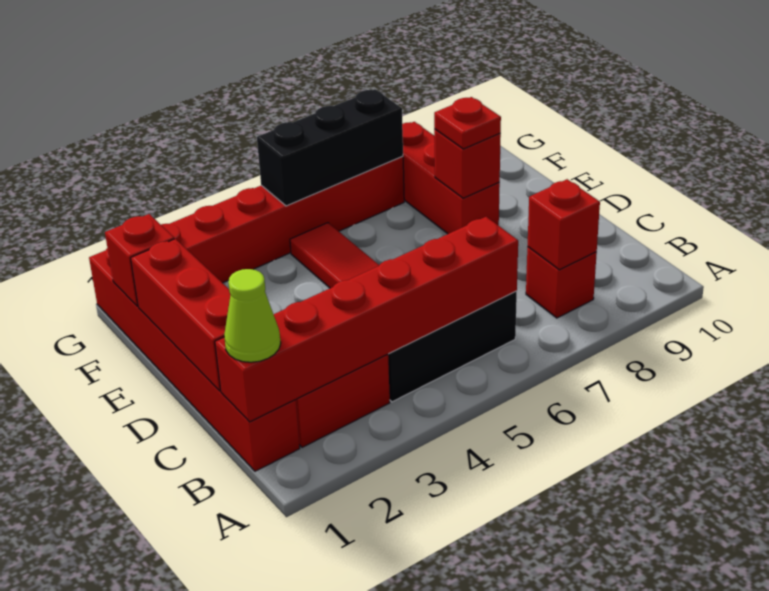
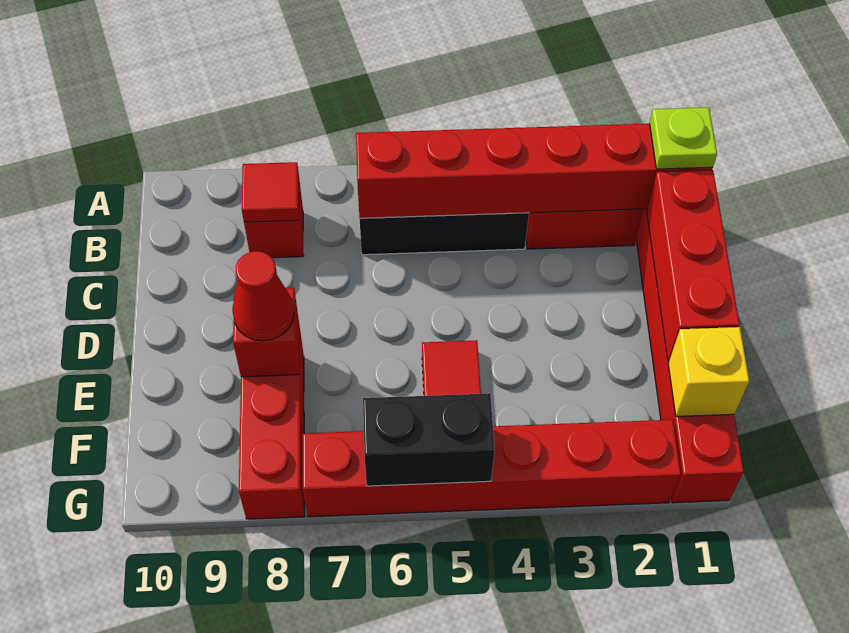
lime cone B1 level 3 -> lime plate B1 level 3
red brick B8 level 2 -> red tile B8 level 2
red plate E8 level 3 -> red cone E8 level 3
red brick F1 level 2 -> yellow brick F1 level 2
black brick G5:G7 level 2 -> black brick G5:G6 level 2

